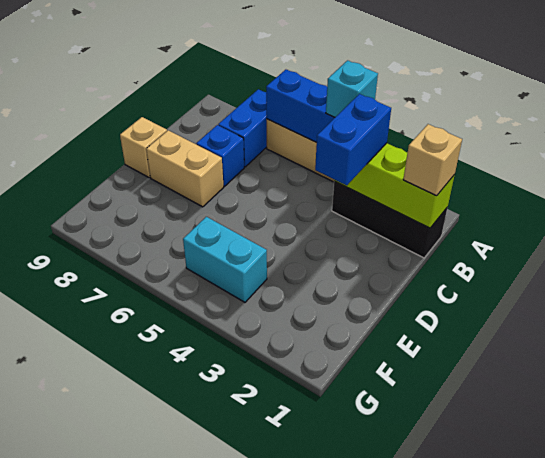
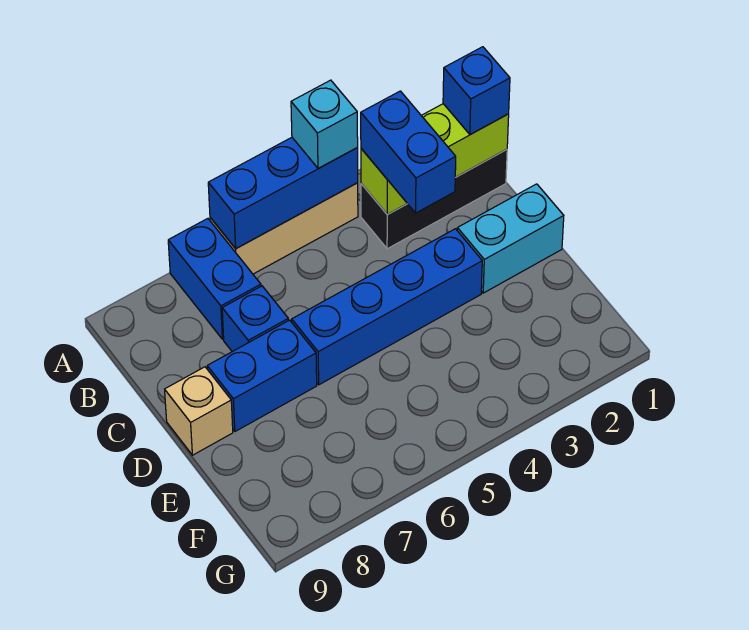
tan brick B1 level 3 -> blue brick B1 level 3
none -> blue brick D3:D6 level 1
tan brick D7:D8 level 1 -> blue brick D7:D8 level 1
cyan brick F4:F5 level 1 -> cyan brick D1:D2 level 1

